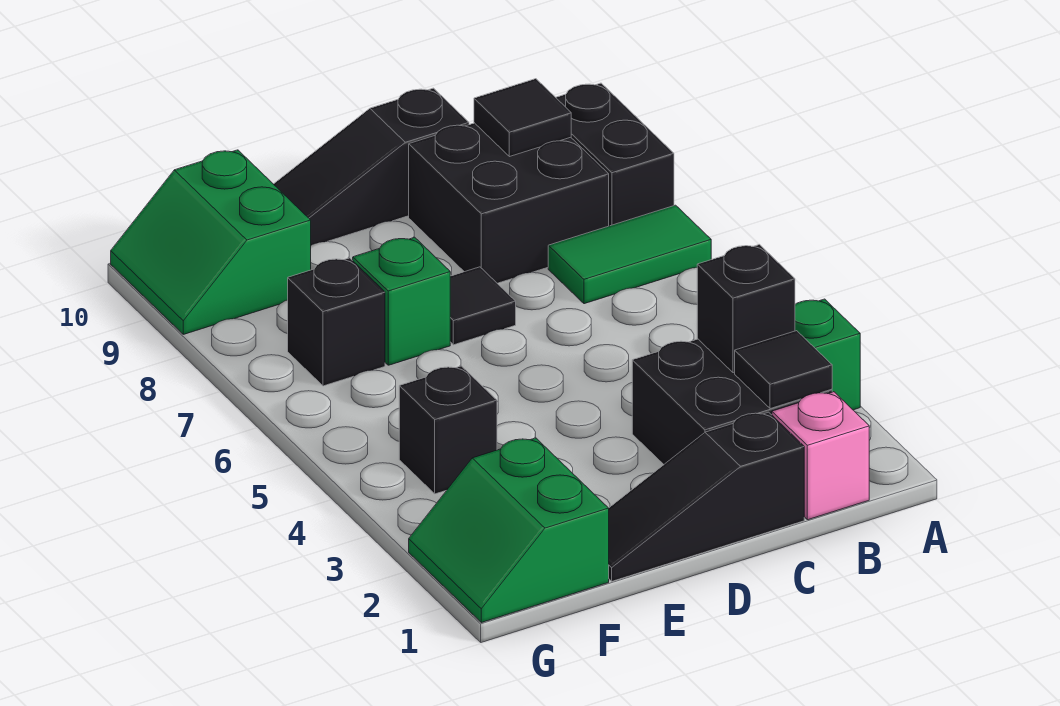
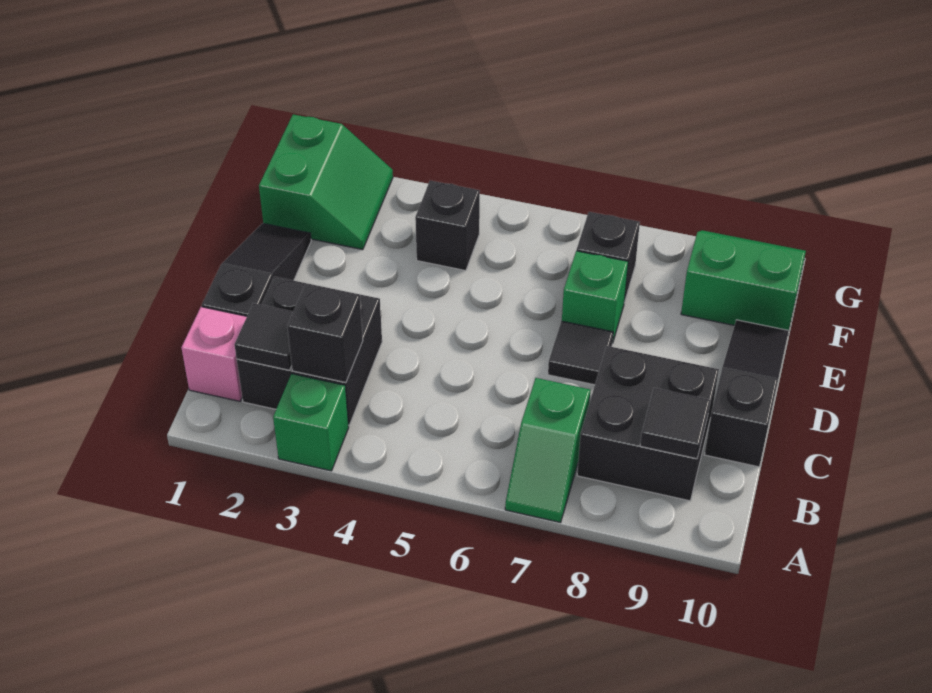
green tile A7:B7 level 1 -> green slope A7:B7 level 1 top B
black brick A8:A9 level 1 -> none
green slope F1:G2 level 1 top F -> green slope F1:G2 level 1 top 1

